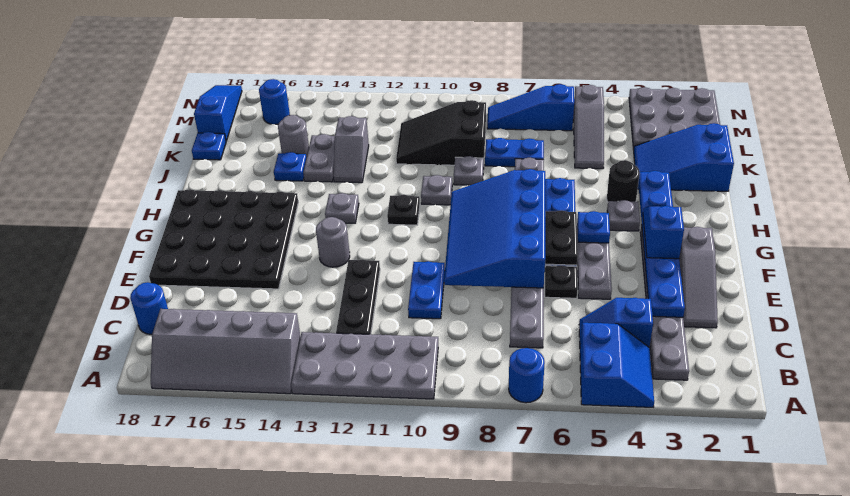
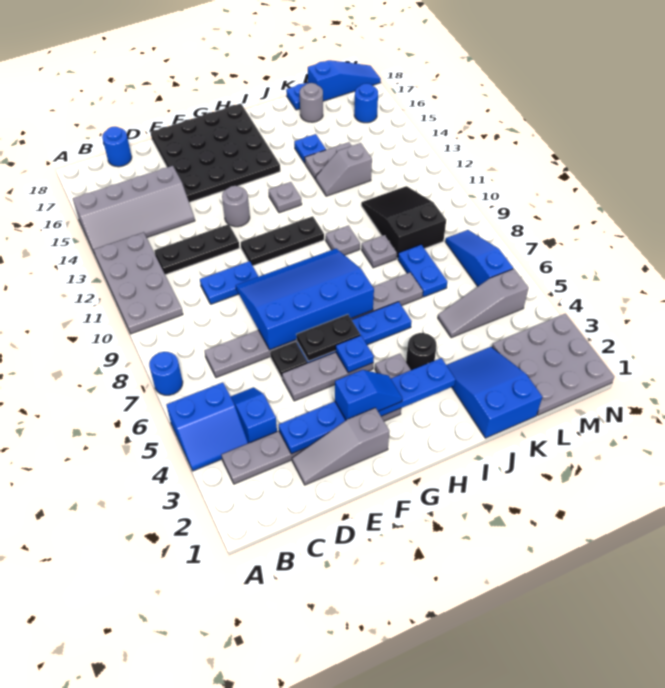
grey slope A14:B17 level 1 top B -> grey slope A14:D15 level 1 top 15
black plate H11 level 1 -> black plate F11:H11 level 1
grey round brick K15 level 1 -> grey round brick K17 level 1

